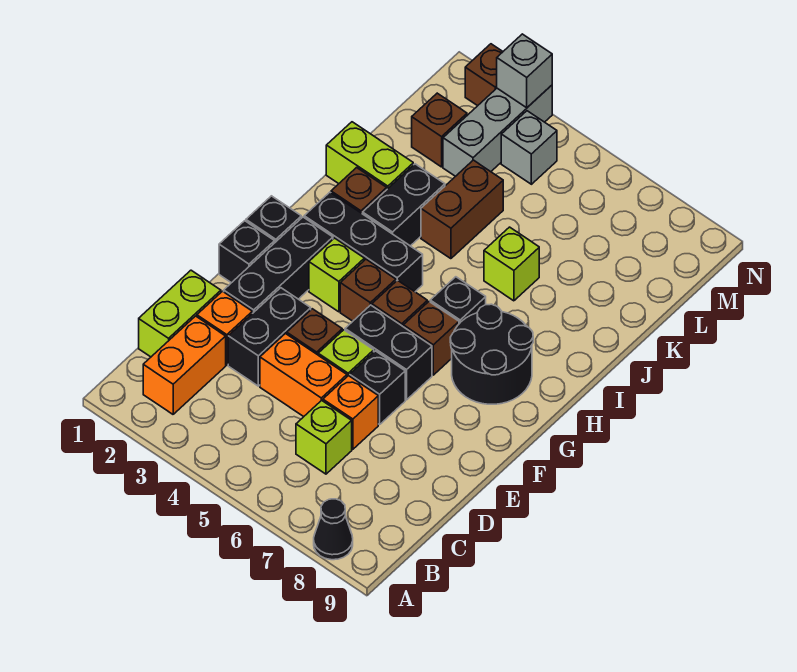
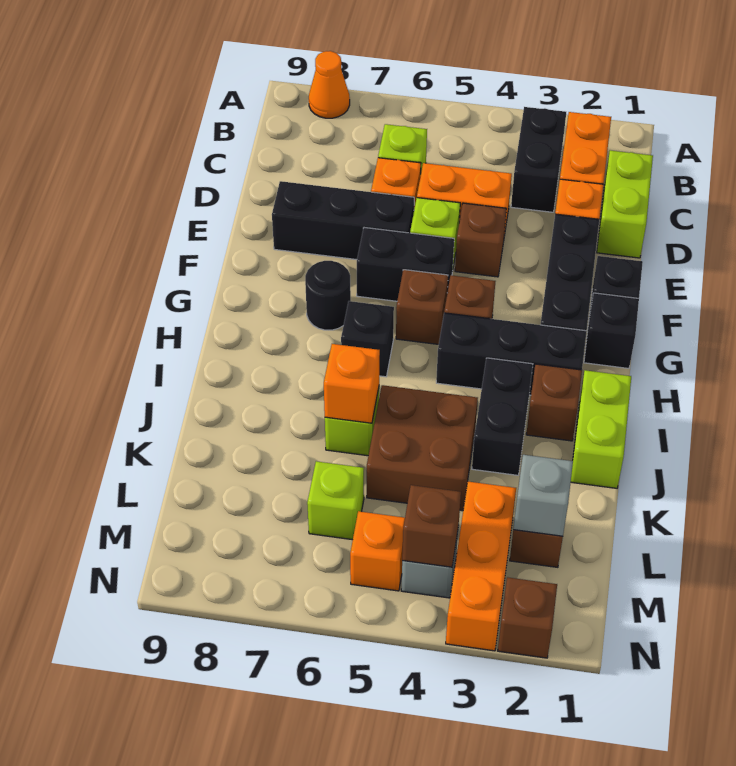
black cone A8 level 1 -> orange cone A8 level 1
black brick D3:E3 level 1 -> black brick B3:C3 level 1
black brick E6 level 1 -> black brick E6:E8 level 1
lime brick G3 level 1 -> lime brick L6 level 1
brown brick G6 level 1 -> brown brick M4 level 2
black round brick G7:H8 level 1 -> black round brick G7 level 1
lime brick J1:J2 level 1 -> lime brick I1:J1 level 1
brown brick J4:K4 level 1 -> brown brick J4:K5 level 1
none -> orange brick J6 level 2
grey brick L3:N3 level 1 -> orange brick L3:N3 level 1
none -> orange brick M5 level 1
grey brick N3 level 2 -> grey brick L2 level 2

